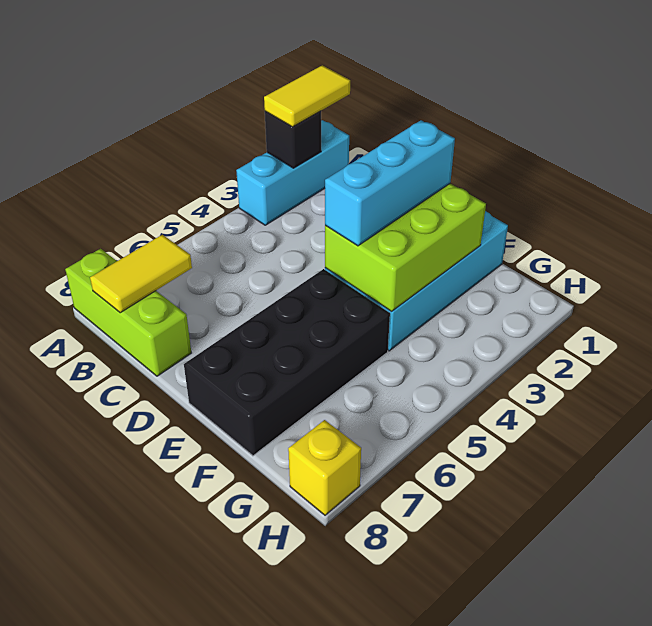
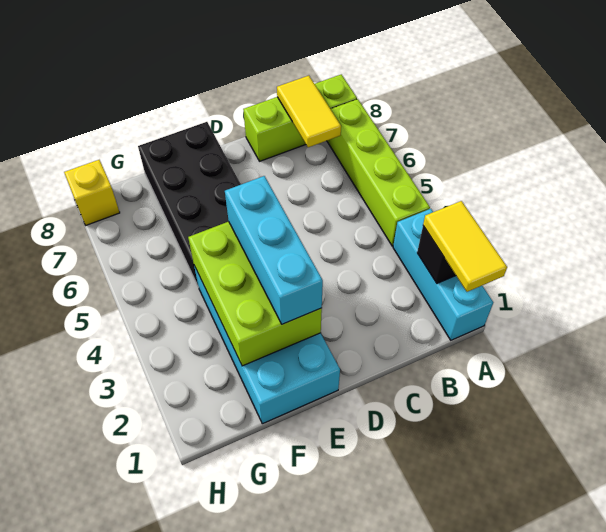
none -> lime brick A4:A7 level 1

